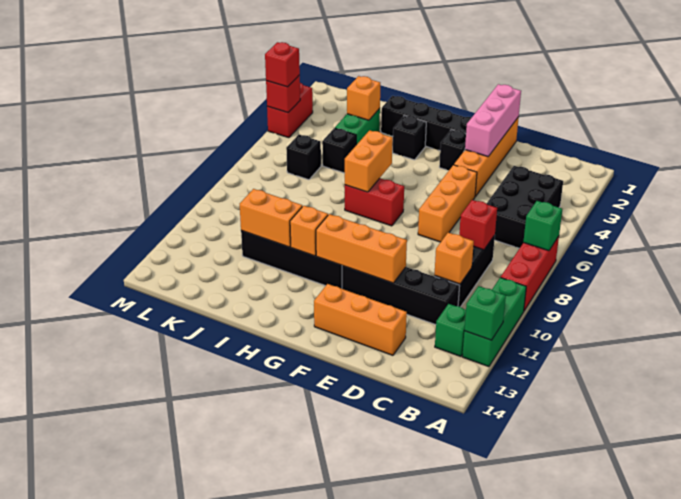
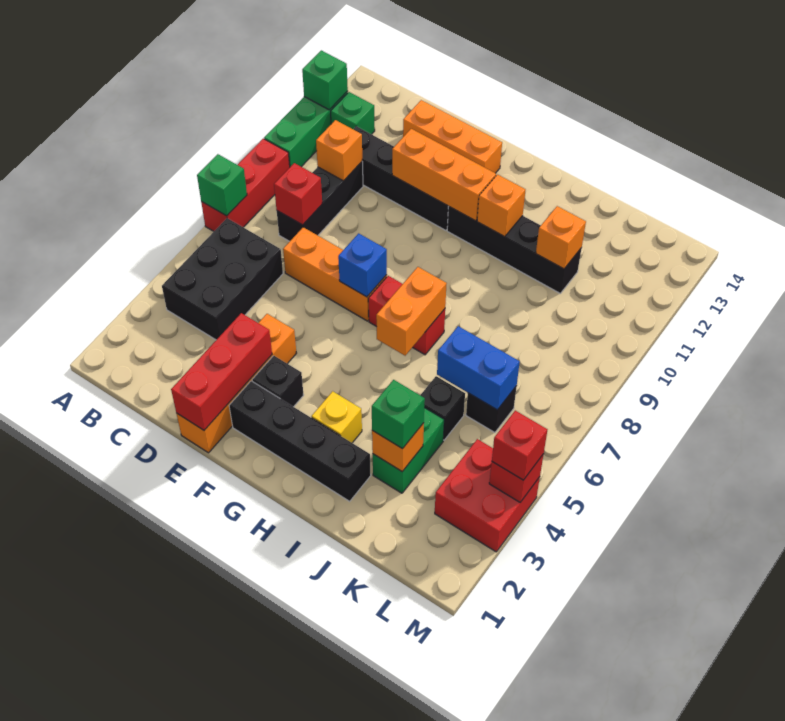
pink brick E1:E3 level 2 -> red brick E1:E3 level 2
orange brick E5:E7 level 1 -> orange brick D7:F7 level 1
none -> blue brick F7 level 2
black brick H3 level 1 -> yellow brick H3 level 1
orange brick I11:J11 level 2 -> orange brick J11 level 2
none -> green brick J3 level 3
none -> blue brick J6:K6 level 2
red brick M3:M4 level 1 -> red brick L3:M4 level 1

